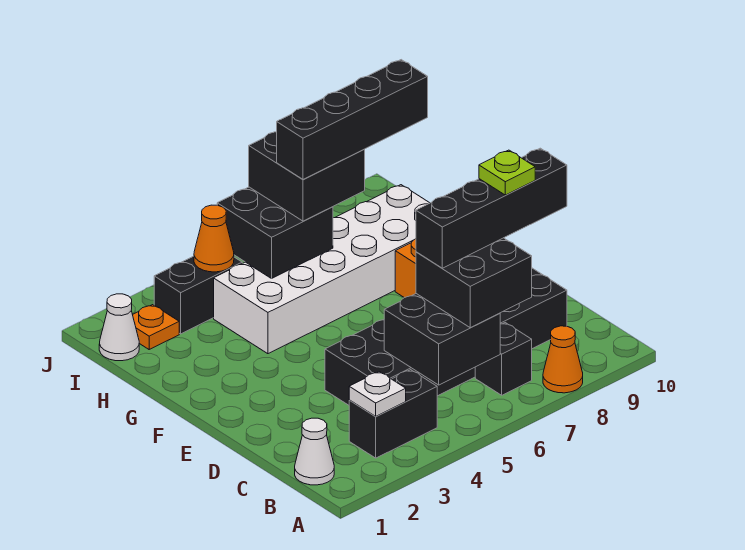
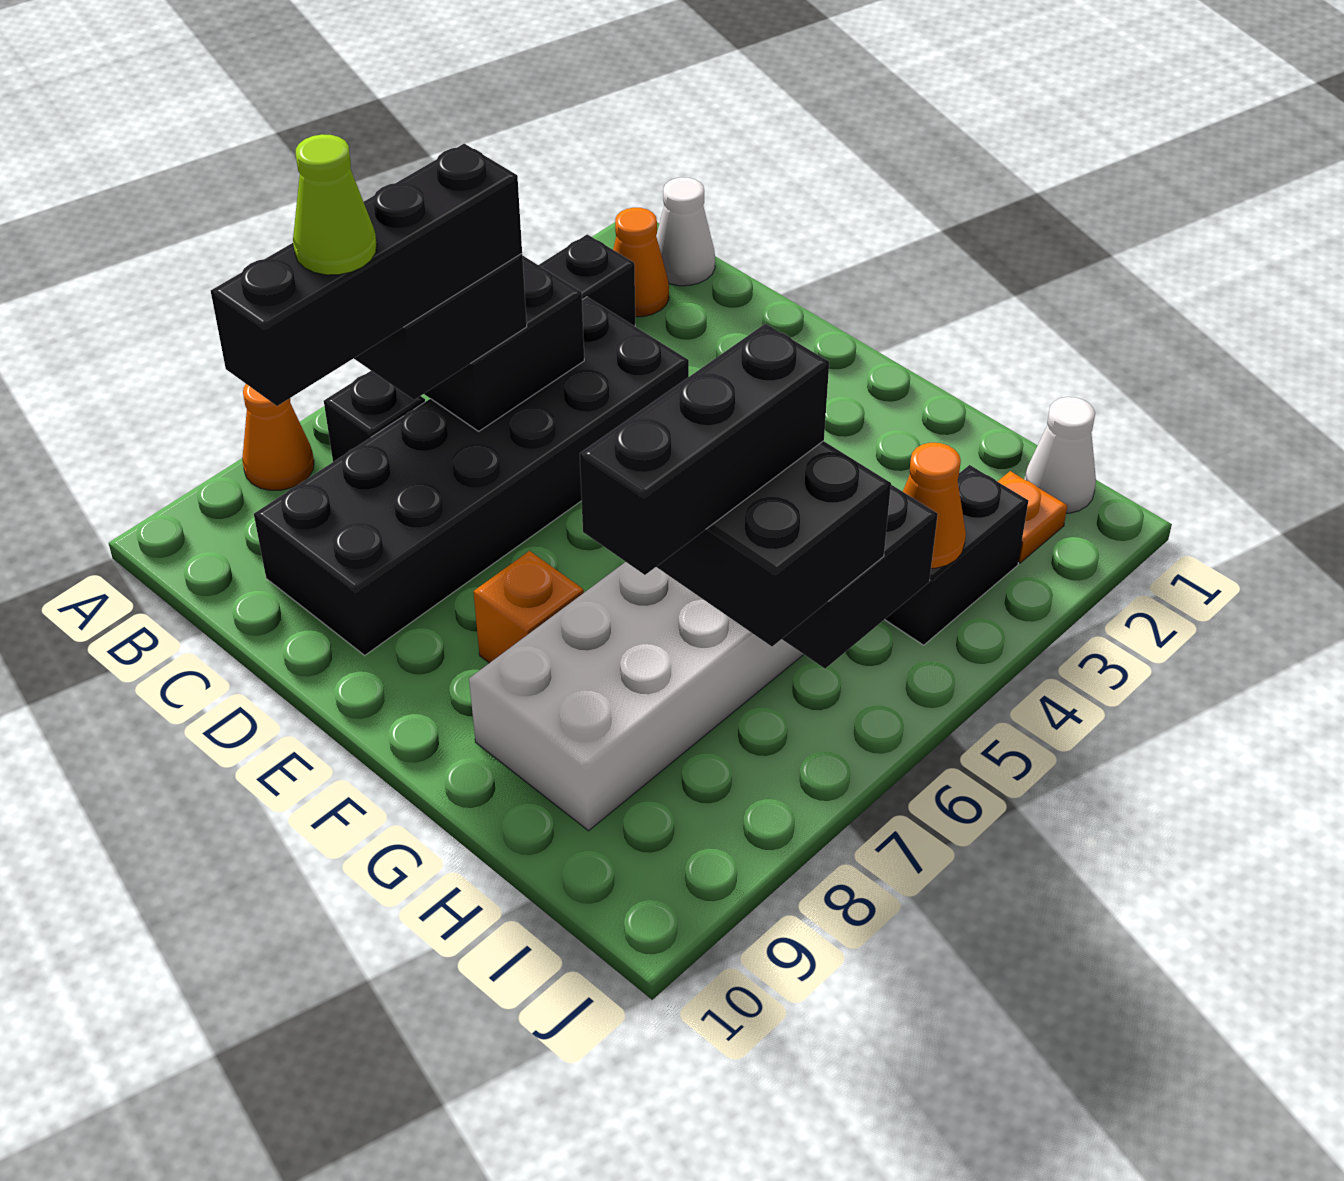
none -> orange cone B2 level 1
white plate B3 level 2 -> none
lime plate C8 level 5 -> lime cone C8 level 5
black brick H6:H9 level 4 -> black brick H6:H8 level 4

